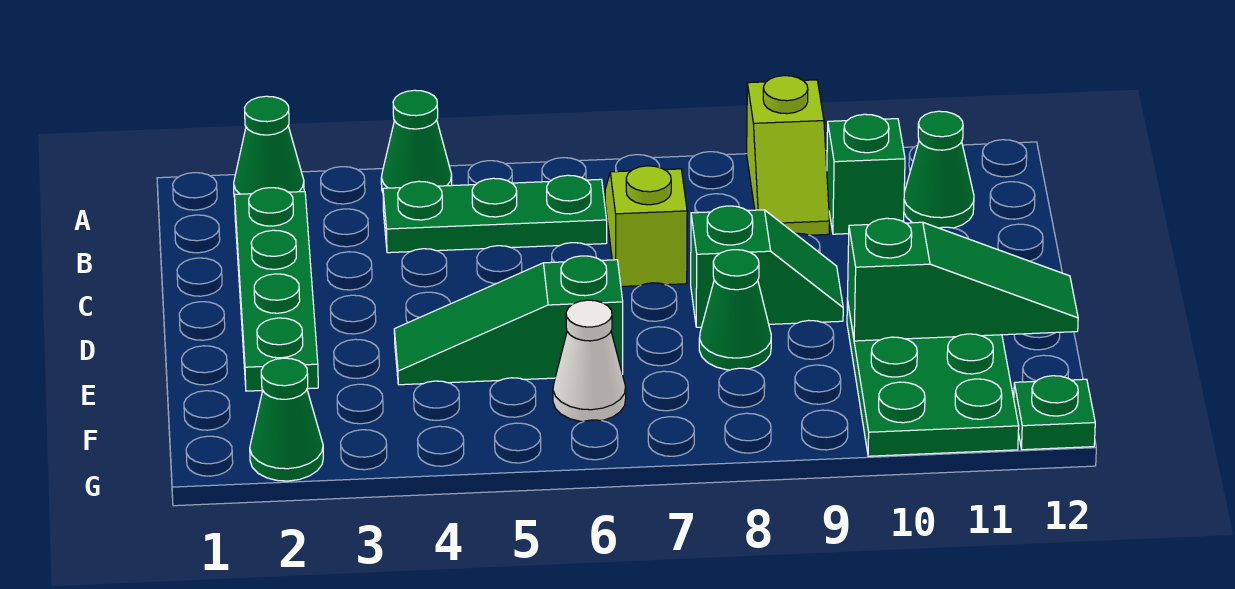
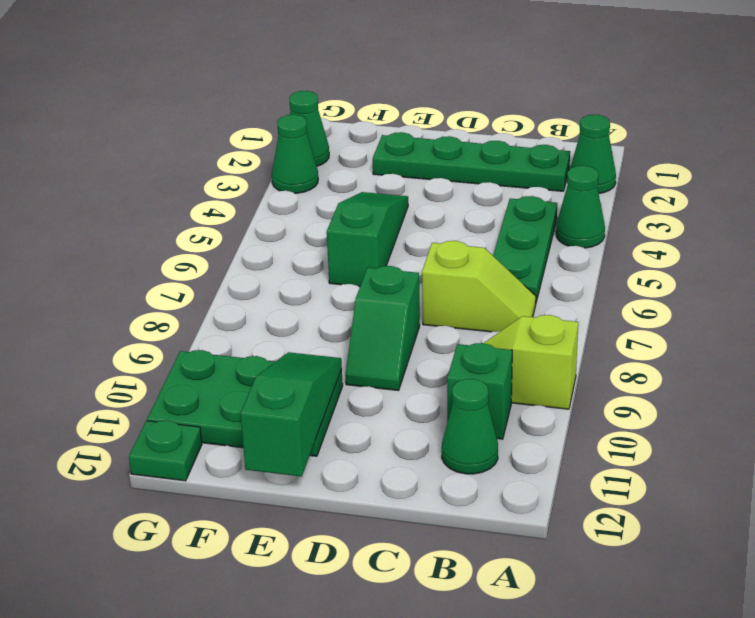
green cone E8 level 1 -> green cone G3 level 1
green slope E10:E12 level 2 top 10 -> green slope E10:E12 level 2 top 12
white cone F6 level 1 -> none

